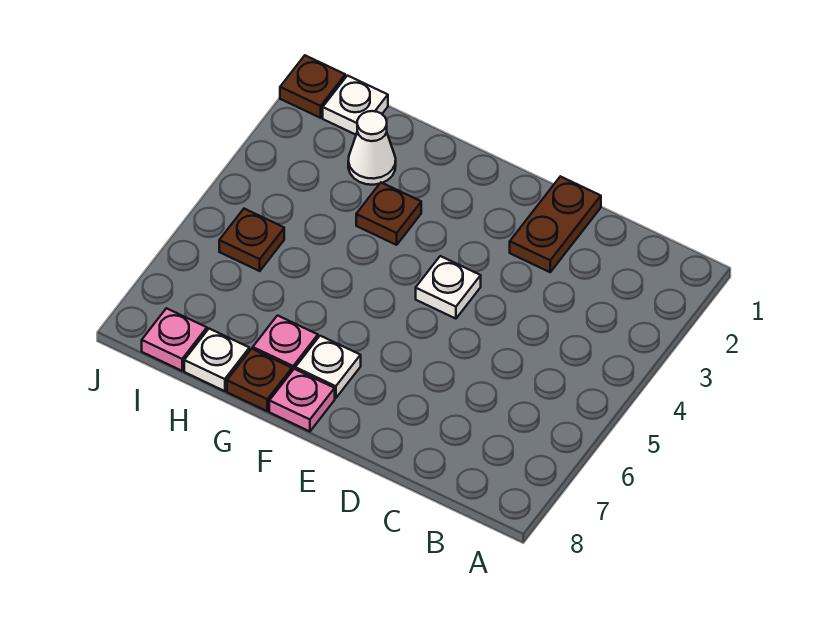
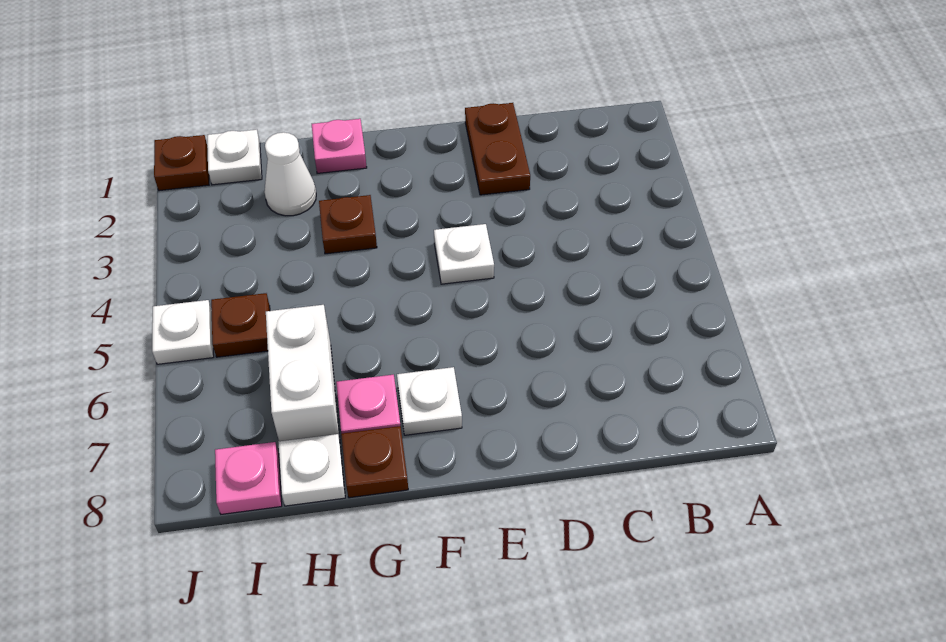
pink plate F8 level 1 -> pink plate G1 level 1
none -> white brick H6:H7 level 1
none -> white plate J5 level 1

